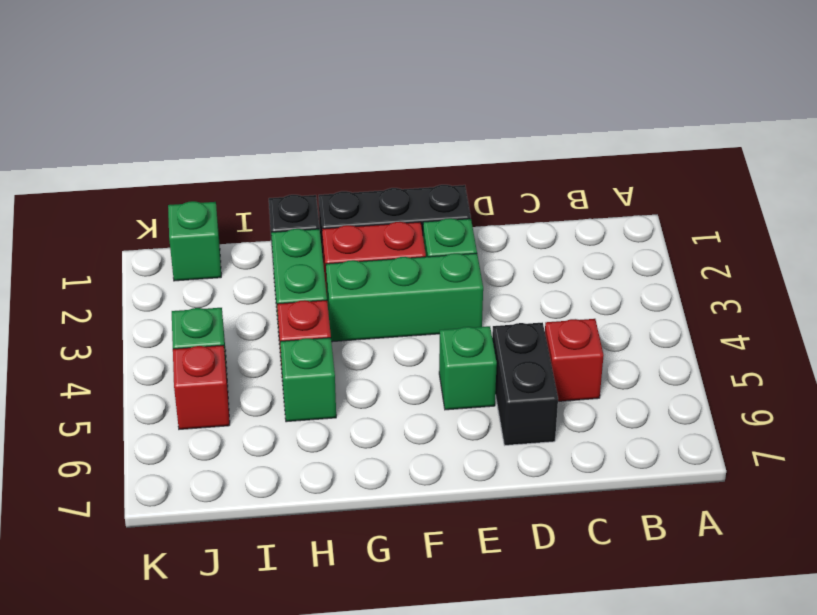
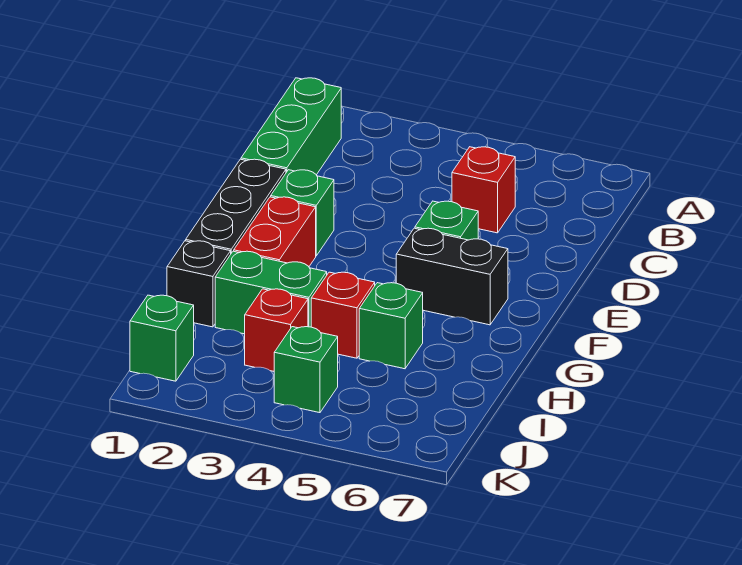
black brick D5:D6 level 1 -> black brick F5:F6 level 1
green brick E3:G3 level 1 -> green brick B1:D1 level 1
red brick J5 level 1 -> red brick I3 level 1

